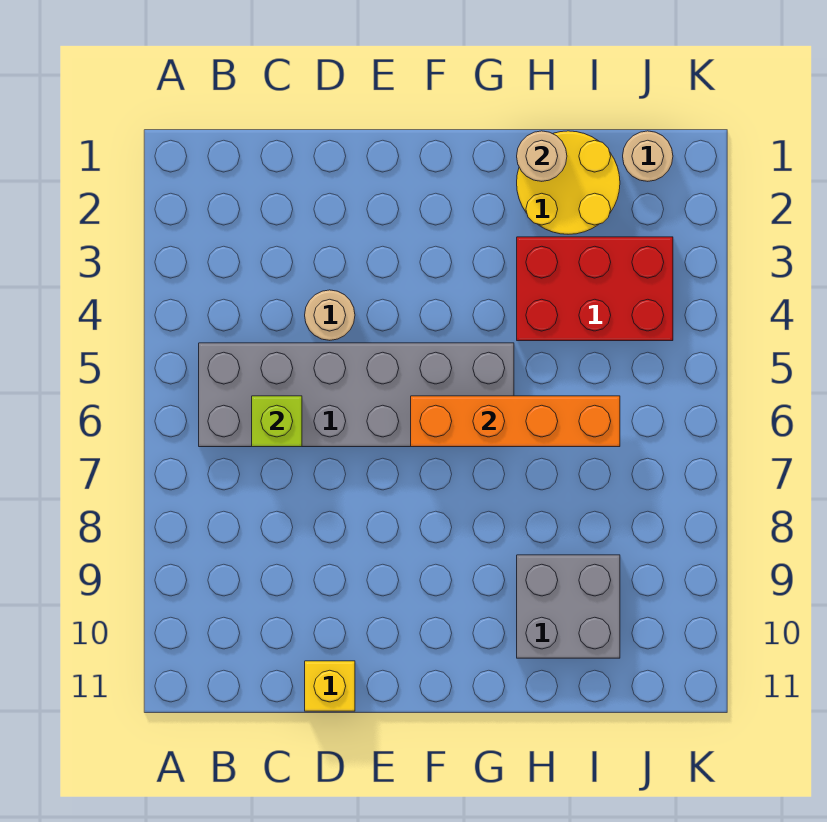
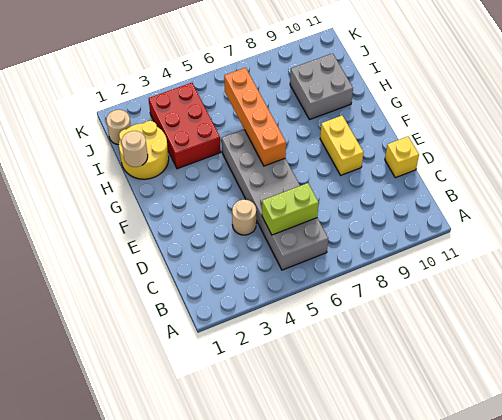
lime brick C6 level 2 -> lime brick C5:C6 level 2
none -> yellow brick E9:F9 level 1

